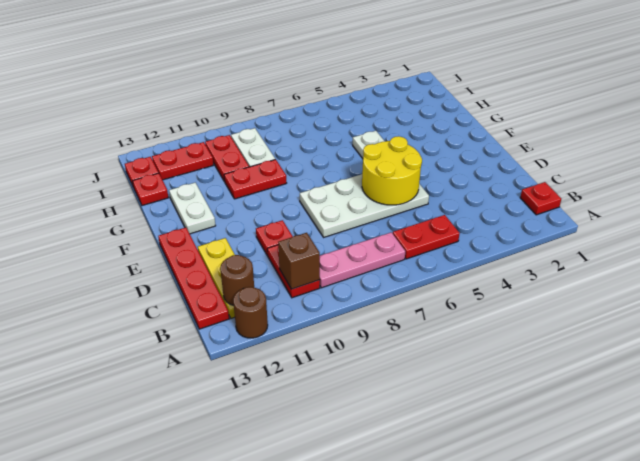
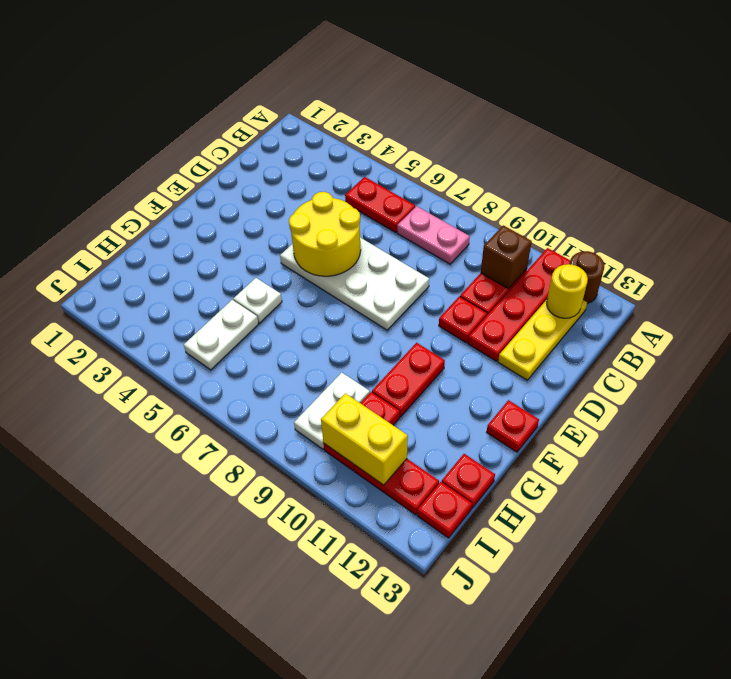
red plate B1 level 1 -> red plate F13 level 1
pink plate B7:B9 level 1 -> pink plate B7:B8 level 1
brown round brick B12 level 2 -> yellow round brick B12 level 2
red plate B13:E13 level 1 -> red plate A11:D11 level 1
white plate F12:G12 level 1 -> white plate H5:I5 level 1
red plate G9:G10 level 1 -> red plate F10:G10 level 1
none -> yellow brick I10:I11 level 2

